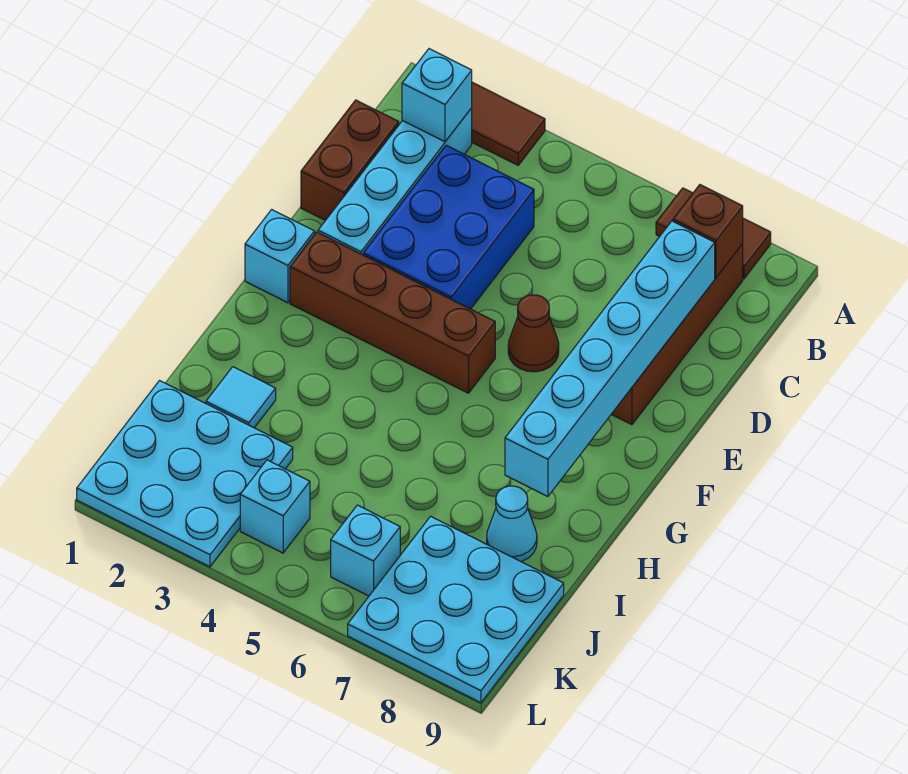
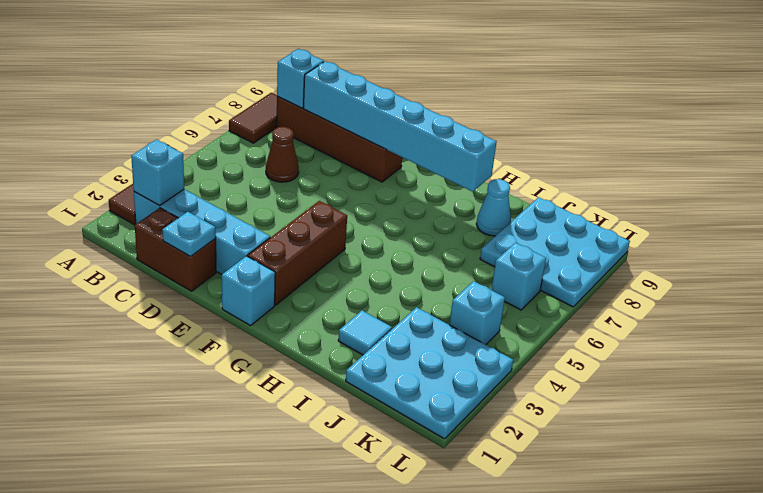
brown brick B8 level 2 -> cyan brick B8 level 2
blue brick C3:E4 level 1 -> none
none -> cyan plate D1 level 2
brown cone E6 level 1 -> brown cone C6 level 1
brown brick F2:F5 level 1 -> brown brick F2:F4 level 1

